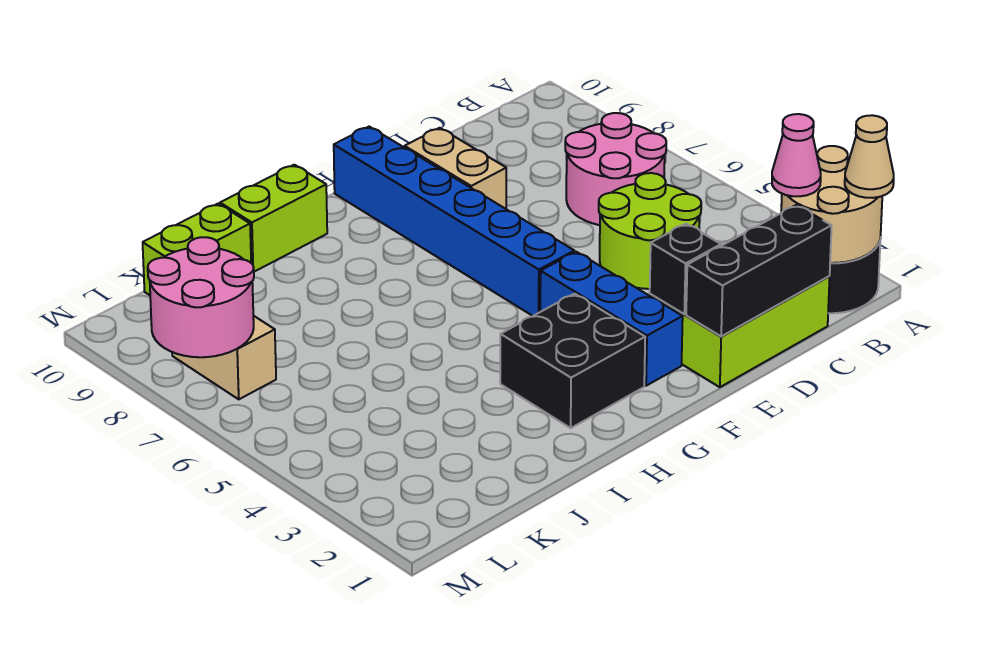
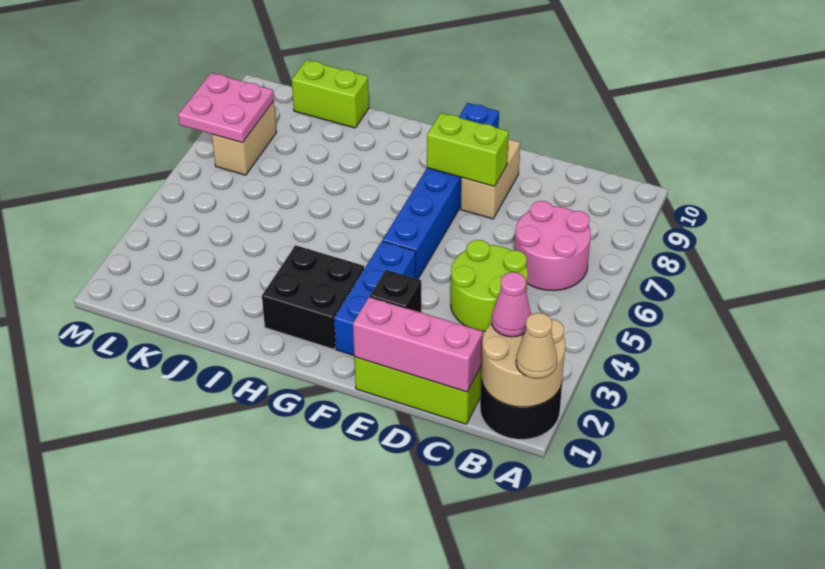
black brick C1:E1 level 2 -> pink brick C1:E1 level 2
lime brick H10:I10 level 1 -> lime brick E8:F8 level 2
pink round brick L7:M8 level 2 -> pink plate L7:M8 level 2

